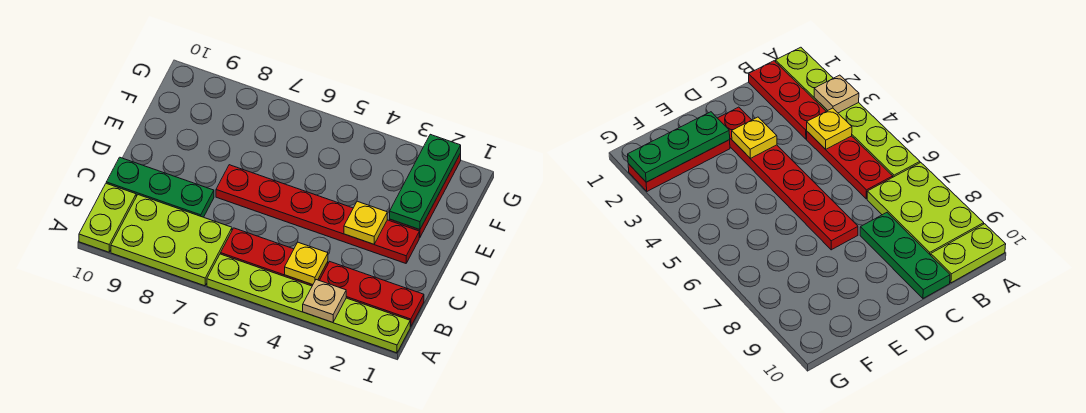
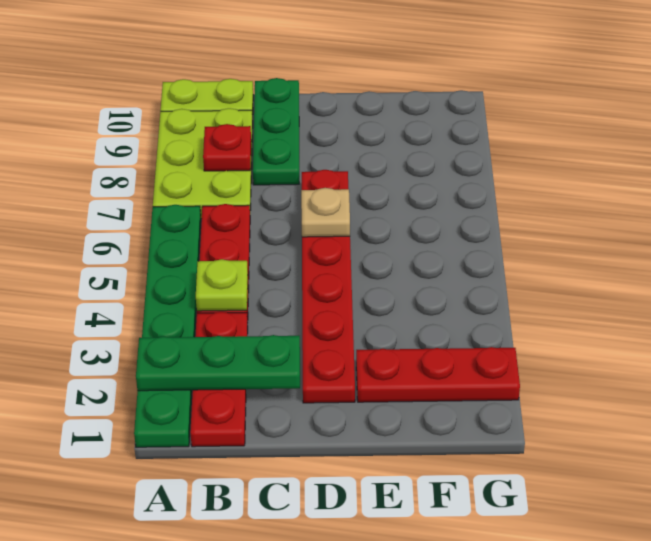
lime plate A1:A6 level 1 -> green plate A1:A6 level 1
tan plate A3 level 2 -> tan plate D6 level 2
yellow plate B4 level 2 -> lime plate B4 level 2
none -> red plate B8 level 2
yellow plate D3 level 2 -> none
green plate E2:G2 level 2 -> green plate A2:C2 level 2

